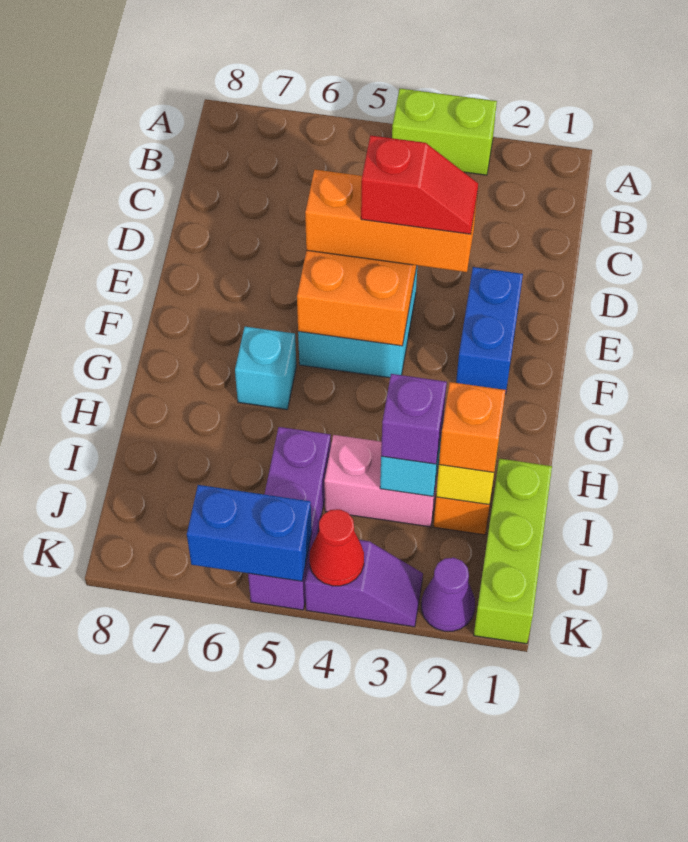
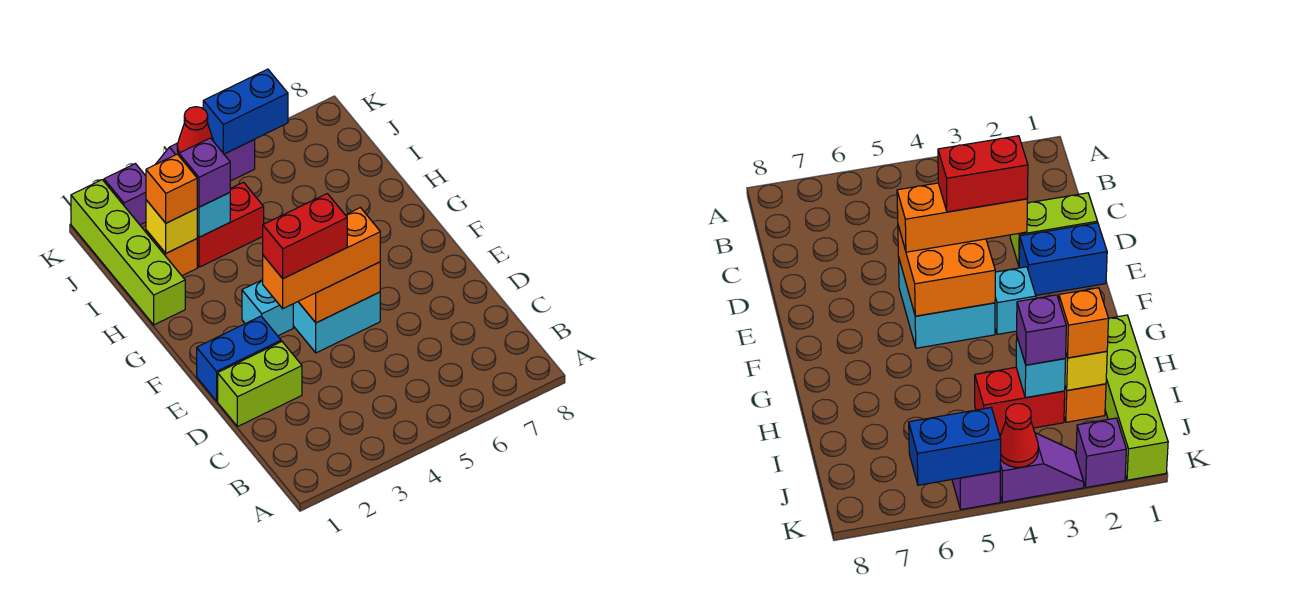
lime brick A3:A4 level 1 -> lime brick D1:D2 level 1
blue brick E2:F2 level 1 -> blue brick E1:E2 level 1
red slope E3:E4 level 4 top 4 -> red brick E3:E4 level 4
cyan brick G6 level 1 -> cyan brick F3 level 1
lime brick I1:K1 level 1 -> lime brick H1:K1 level 1
pink brick I3:I4 level 1 -> red brick I3:I4 level 1
purple brick I5:K5 level 1 -> purple brick K5 level 1
purple cone K2 level 1 -> purple brick K2 level 1

